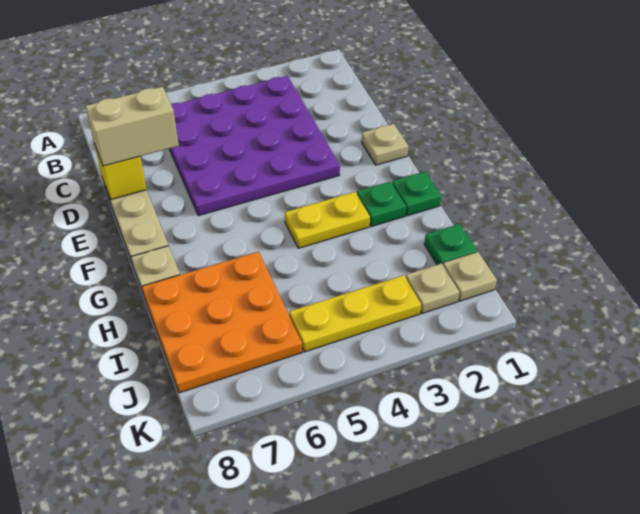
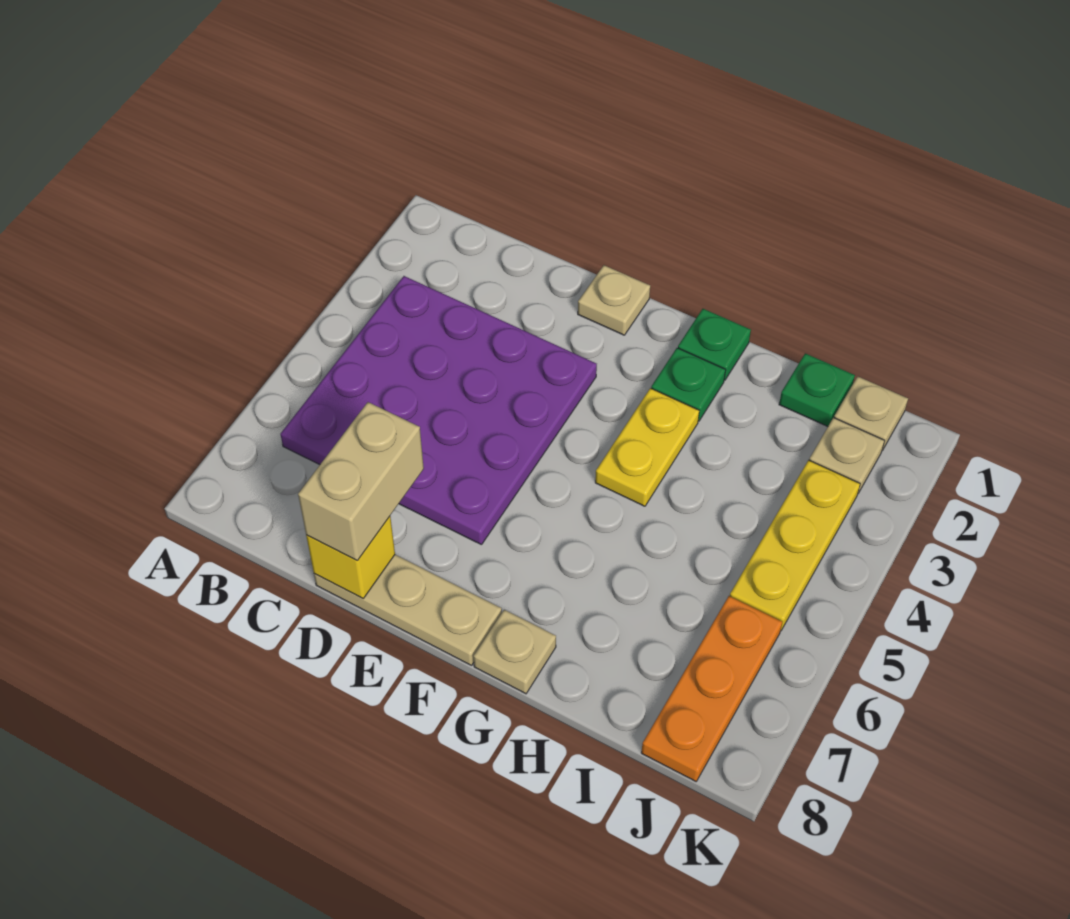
orange plate H6:J8 level 1 -> orange plate J6:J8 level 1

